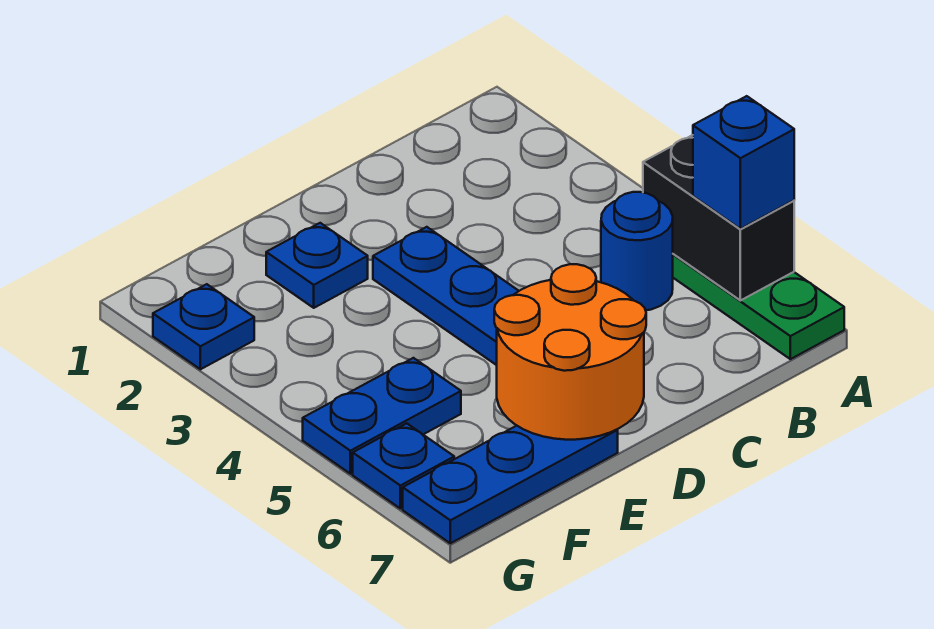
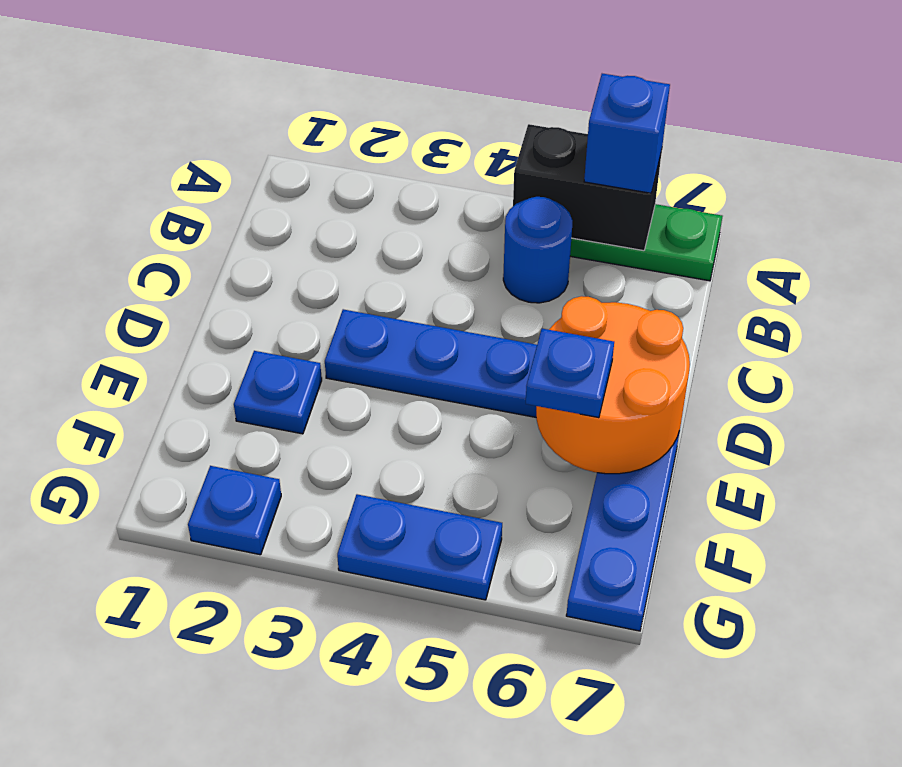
blue plate F5:G5 level 1 -> blue plate G4:G5 level 1
blue plate G6 level 1 -> blue plate E6 level 3

